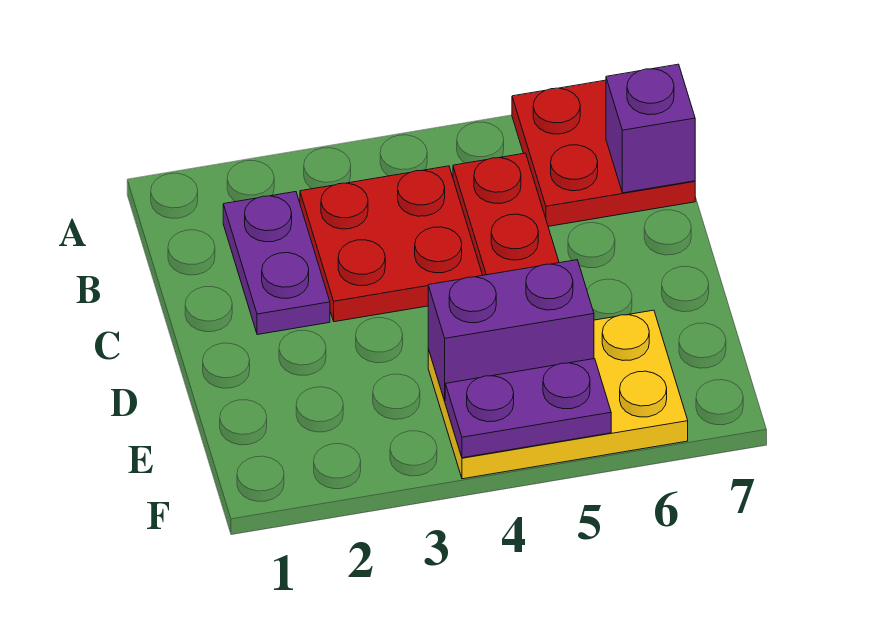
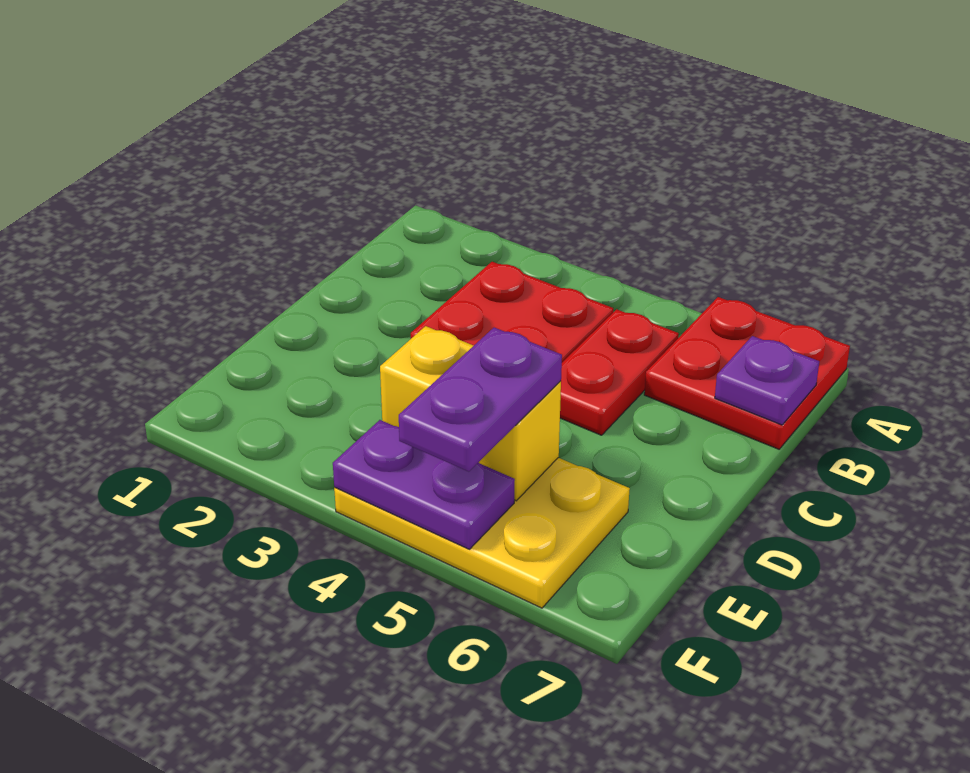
purple plate B2:C2 level 1 -> purple plate E5:F5 level 3
purple brick B7 level 2 -> purple plate B7 level 2
purple brick E4:E5 level 2 -> yellow brick E4:E5 level 2

